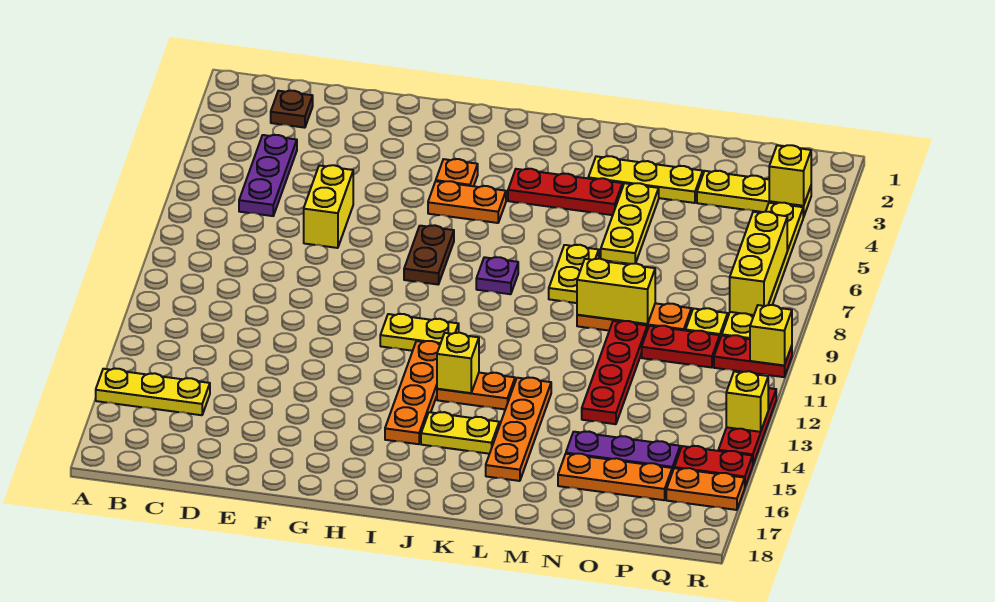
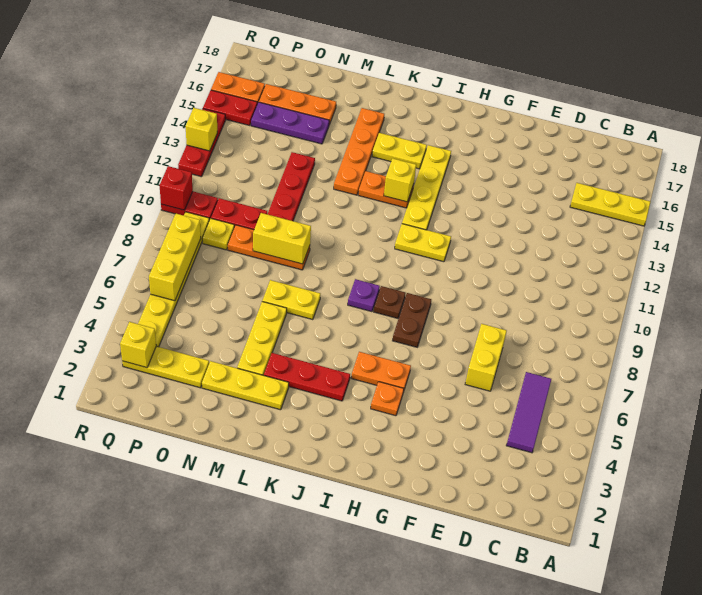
brown plate C2 level 1 -> brown plate I8 level 1
purple plate C4:C6 level 1 -> purple tile C4:C6 level 1
orange plate I12:I15 level 1 -> yellow plate I12:I15 level 1
yellow plate L7:L8 level 1 -> yellow plate L7:M7 level 1
yellow brick R10 level 2 -> red brick R10 level 2

